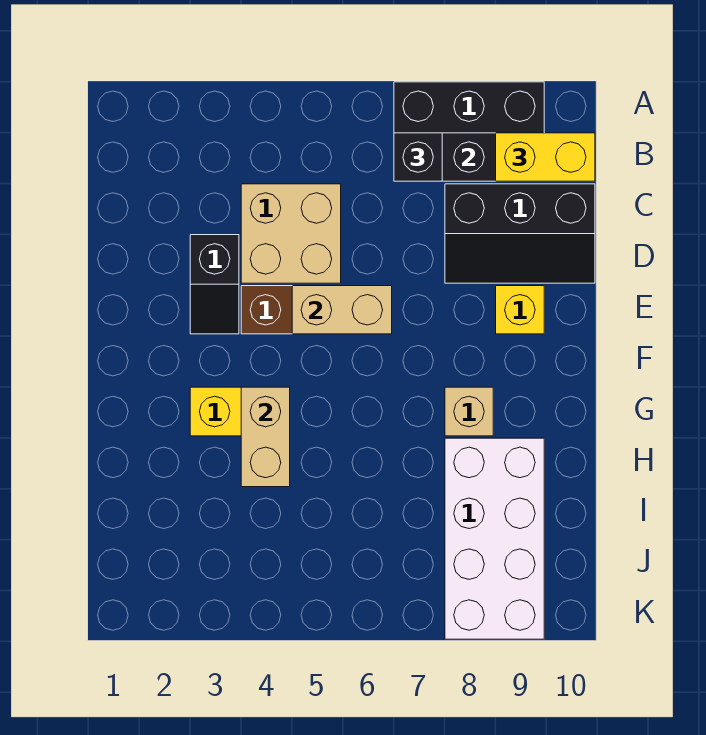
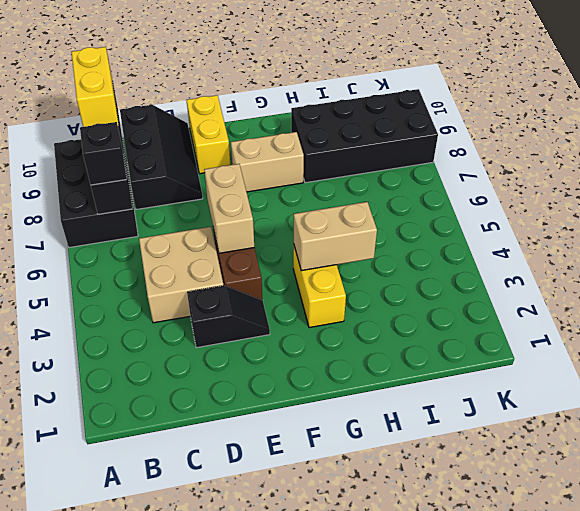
yellow brick E9 level 1 -> yellow brick E9:E10 level 1
tan brick G8 level 1 -> tan brick F8:G8 level 1
white brick H8:K9 level 1 -> black brick H8:K9 level 1

